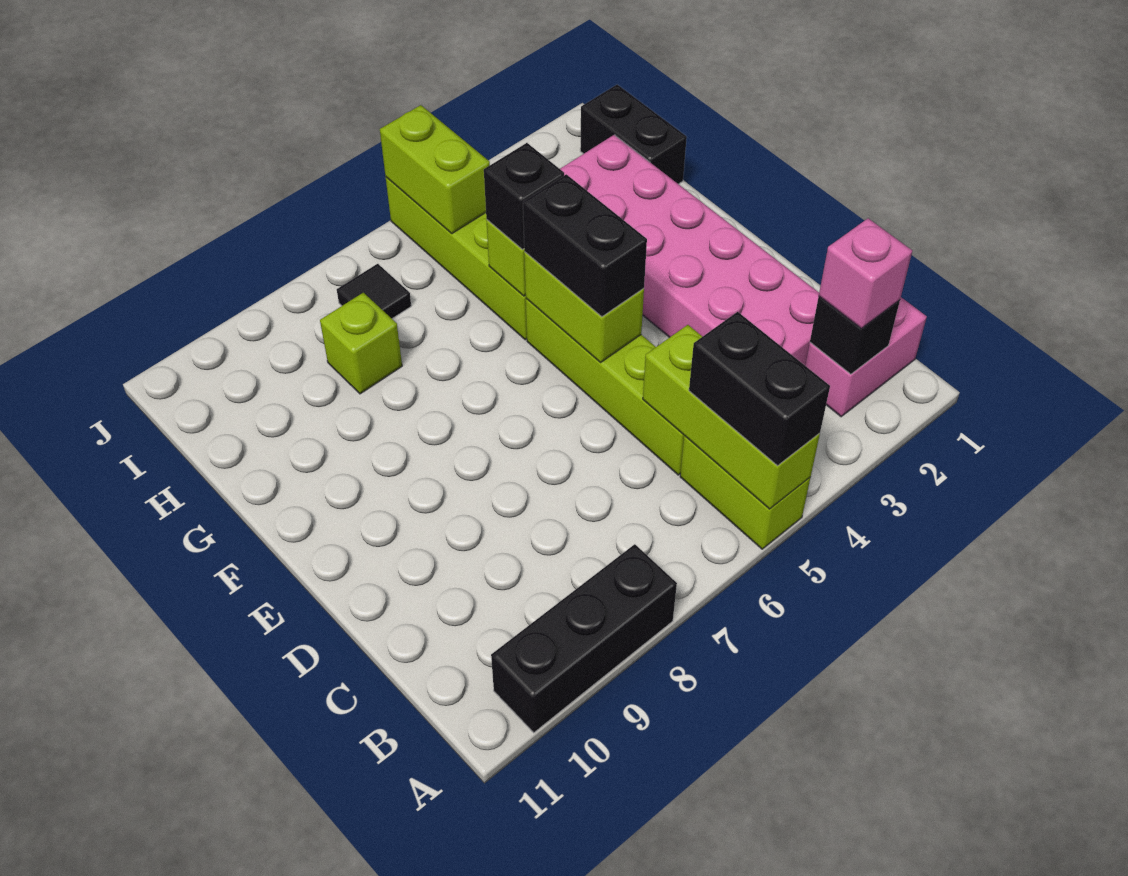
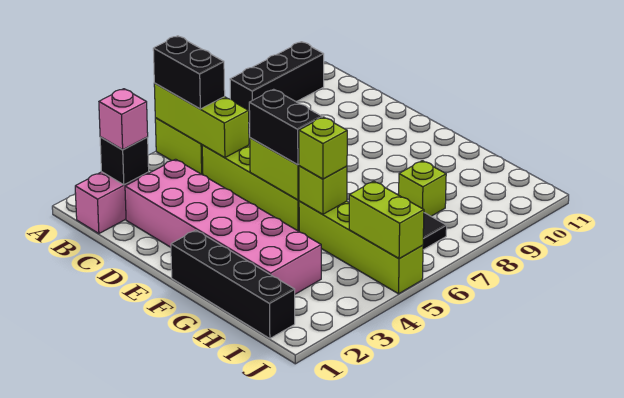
black brick G5 level 3 -> lime brick G5 level 3
black brick H1:I1 level 1 -> black brick F1:I1 level 1

